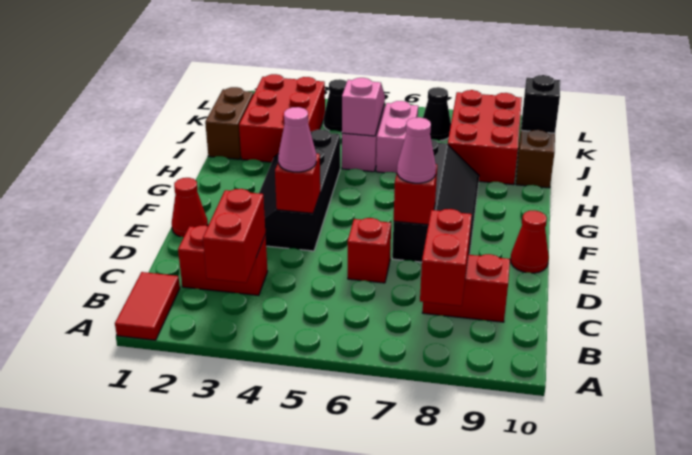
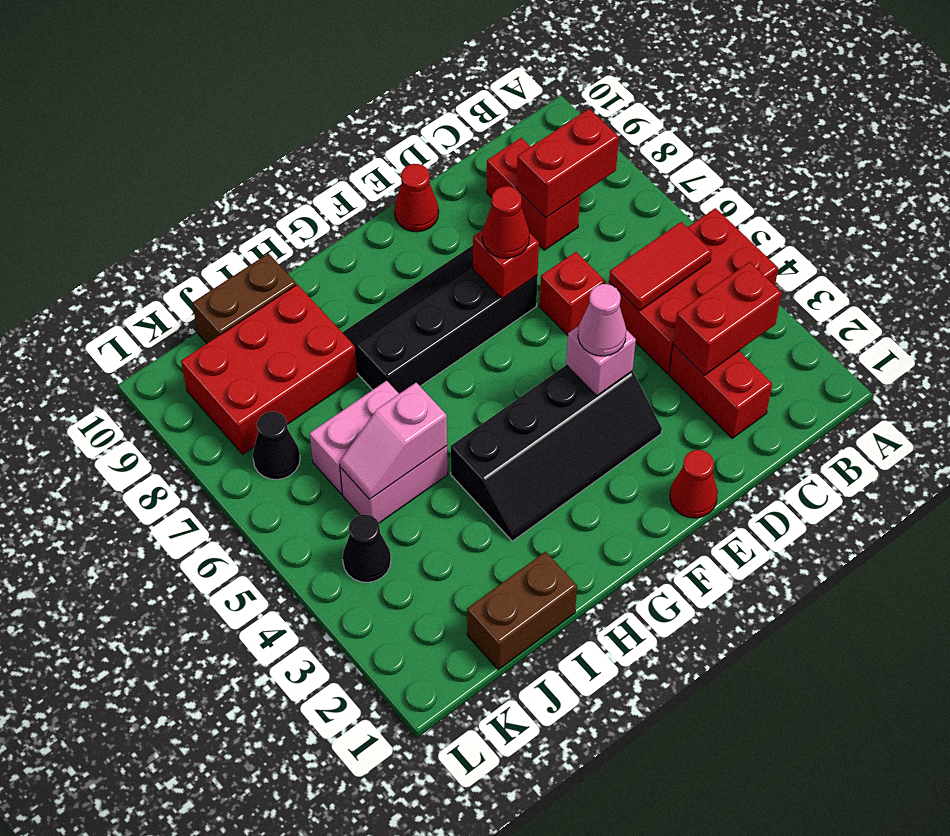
red tile A1:B1 level 1 -> red tile B5:C5 level 2
red brick E4 level 2 -> pink brick E4 level 2
pink cone E7 level 3 -> red cone E7 level 3
red brick I2:K3 level 1 -> red brick A4:C5 level 1
black brick J10 level 2 -> none

